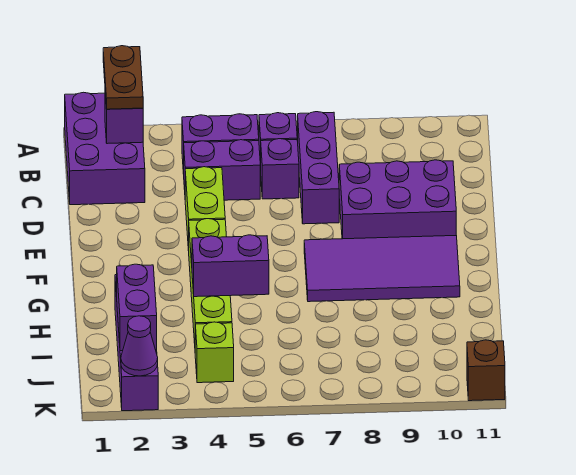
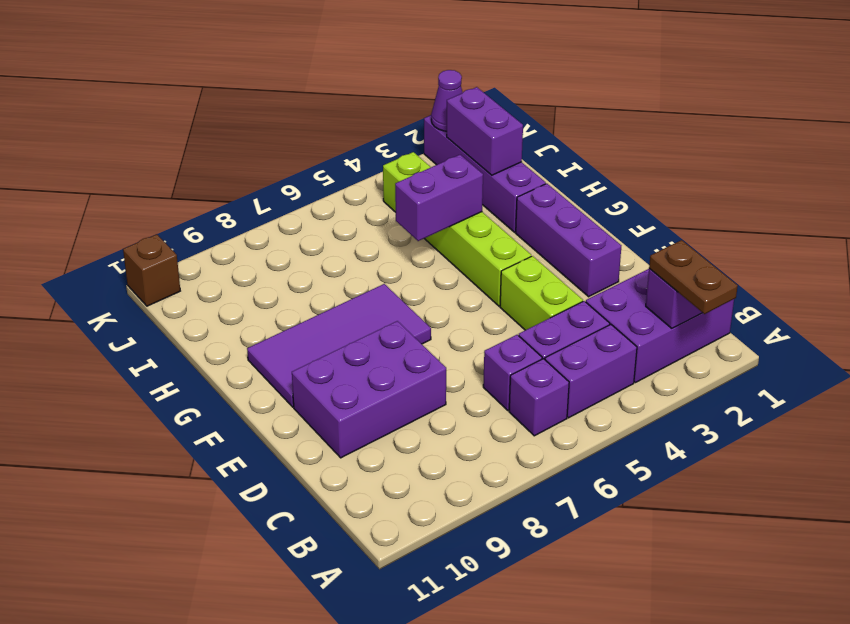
purple brick A1:C2 level 1 -> purple brick B1:C3 level 1
purple brick B7:D7 level 1 -> purple brick E2:G2 level 1

